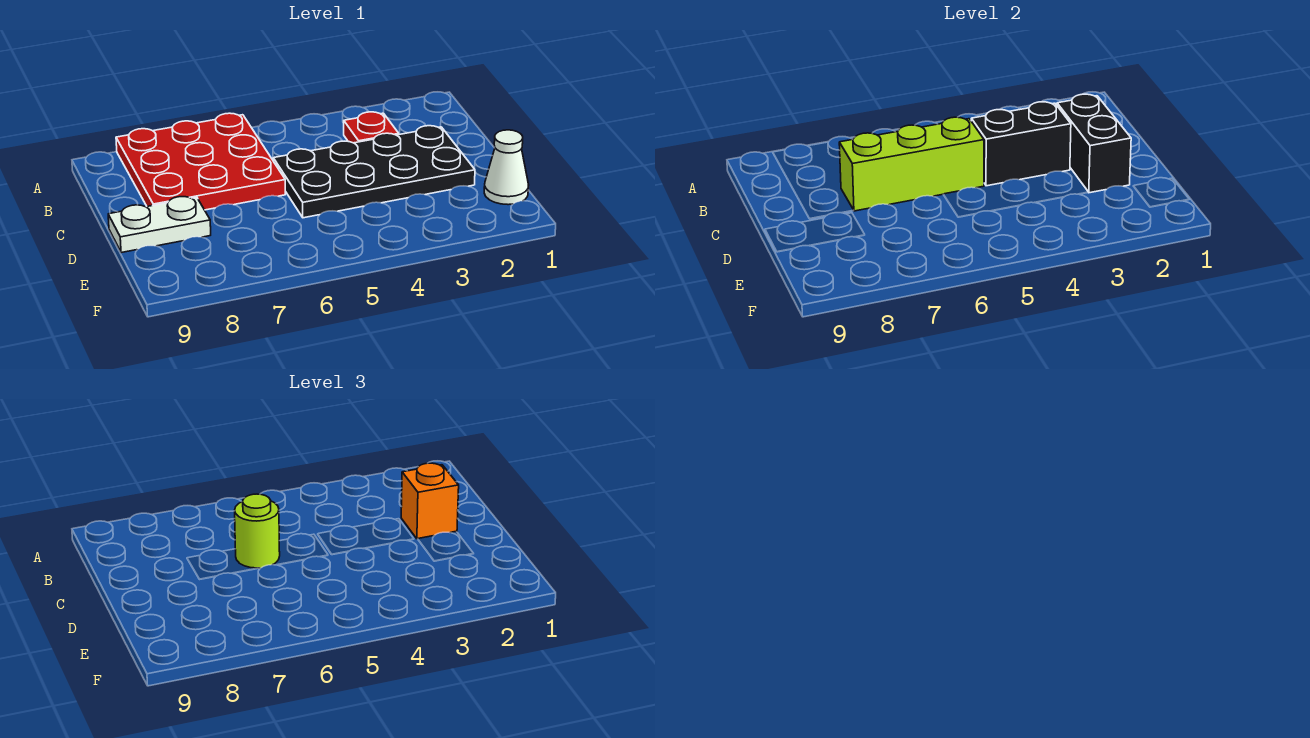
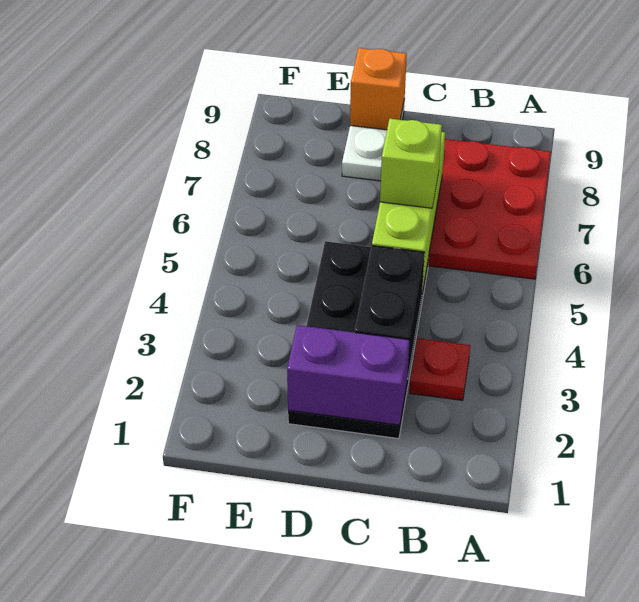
black brick C2:D2 level 2 -> purple brick C2:D2 level 2
orange brick C2 level 3 -> orange brick D9 level 2
lime round brick C6 level 3 -> lime brick C6 level 3
white cone E1 level 1 -> none

